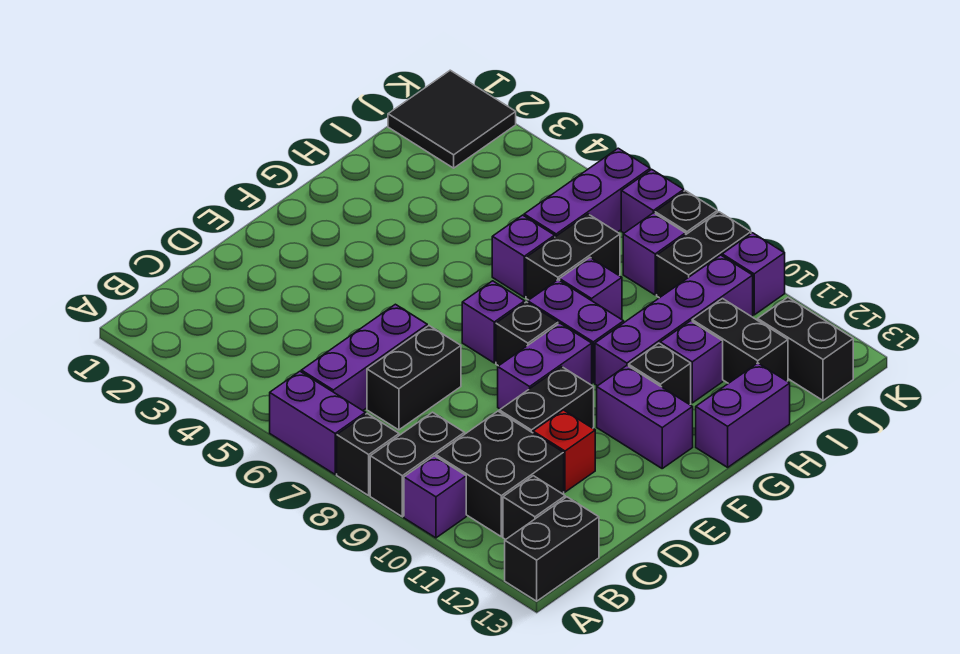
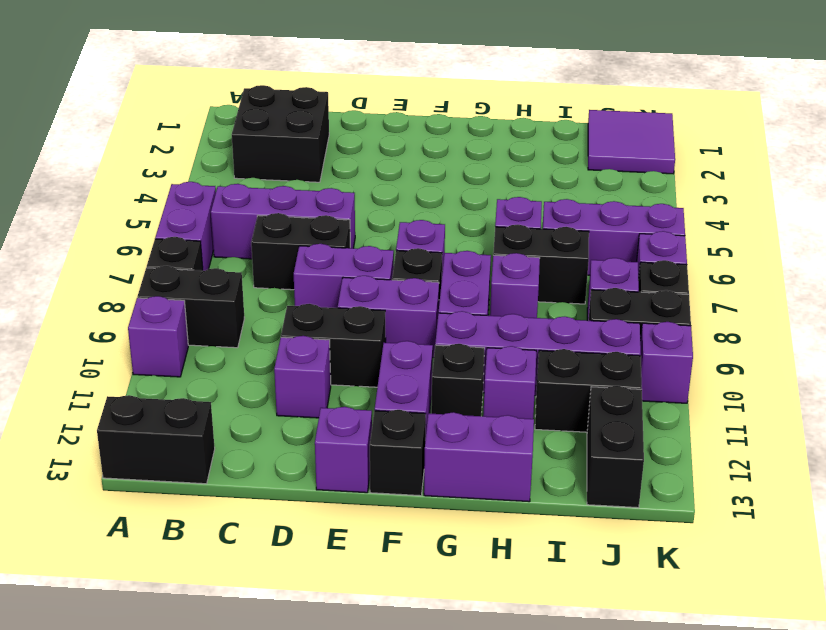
black brick B10:C11 level 1 -> black brick B2:C3 level 1
black brick B12 level 1 -> black brick F13 level 1
none -> purple brick D8:E8 level 1
red brick D11 level 1 -> purple brick D11 level 1
none -> purple brick E13 level 1
black brick I11:I12 level 1 -> black brick I11:J11 level 1
black tile J1:K2 level 1 -> purple tile J1:K2 level 1

